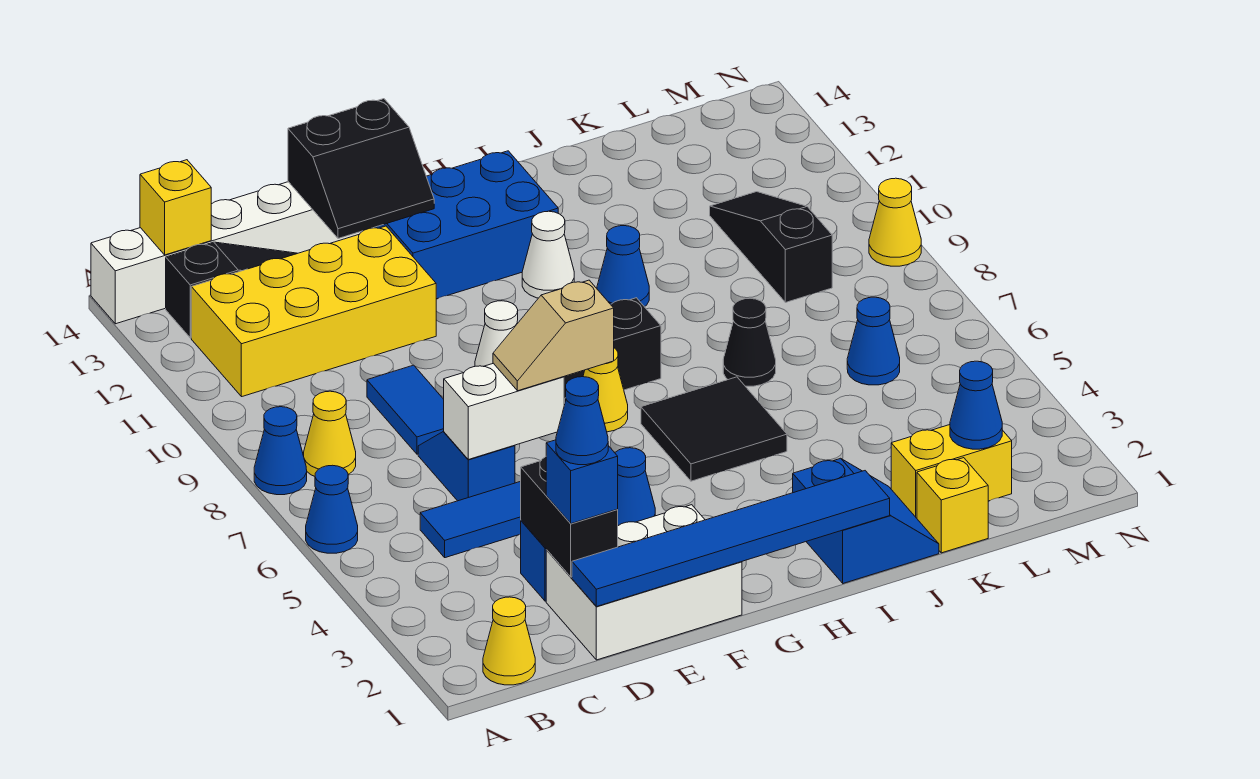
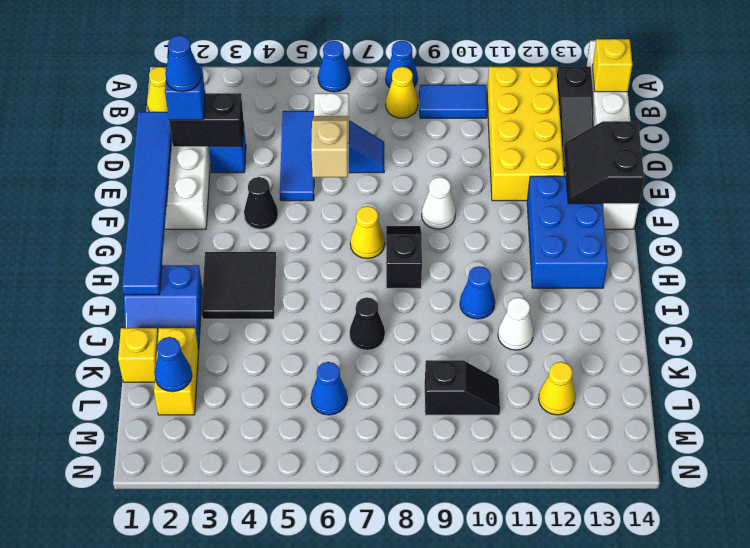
blue tile D8:D9 level 1 -> blue tile B9:B10 level 1
blue cone F4 level 1 -> black cone F4 level 1
black tile H5:I6 level 1 -> black tile H3:I4 level 1
white cone H11 level 1 -> white cone J11 level 1
black slope L9:L11 level 1 top 9 -> black slope L9:L10 level 1 top 9
yellow cone N9 level 1 -> yellow cone L12 level 1

